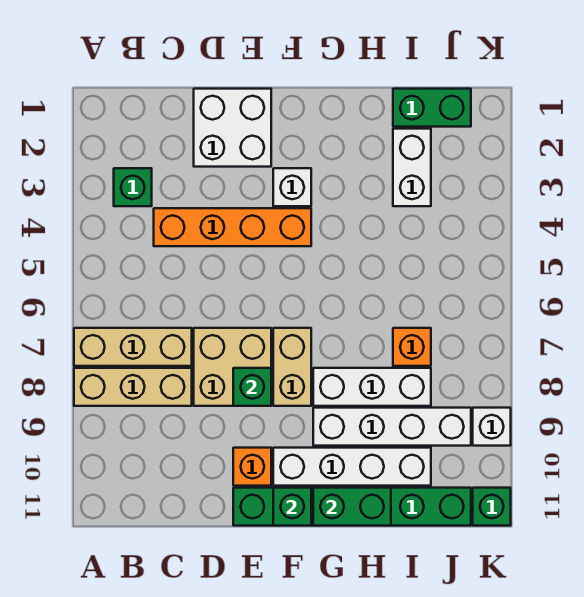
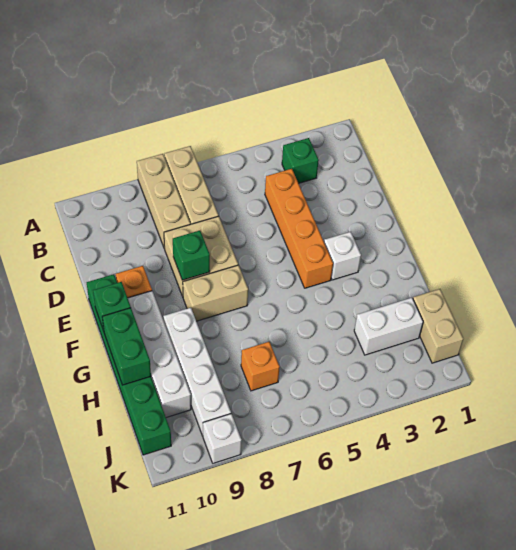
white brick D1:E2 level 1 -> none
white brick G8:I8 level 1 -> none
green brick I1:J1 level 1 -> tan brick I1:J1 level 1
green brick K11 level 1 -> none

